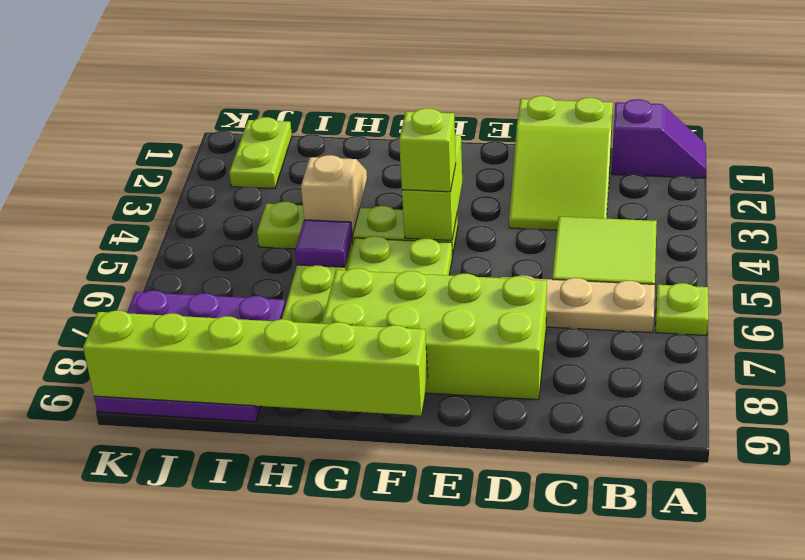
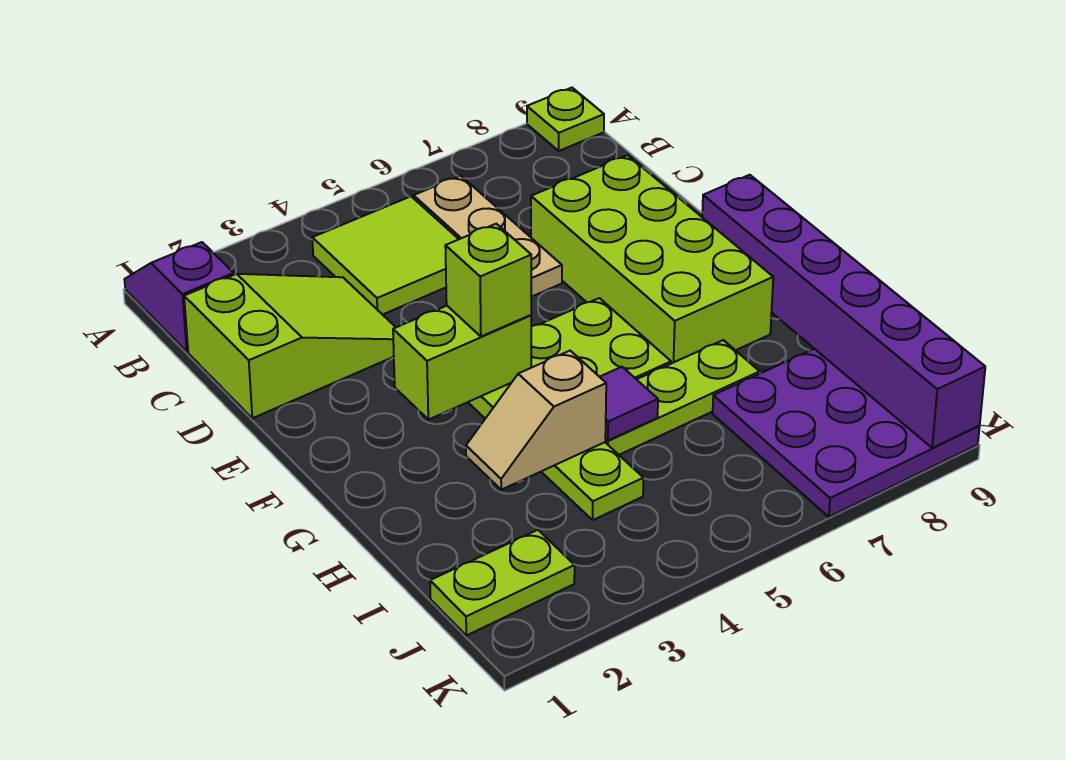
lime plate A6 level 1 -> lime plate A9 level 1
lime brick F9:K9 level 2 -> purple brick F9:K9 level 2

